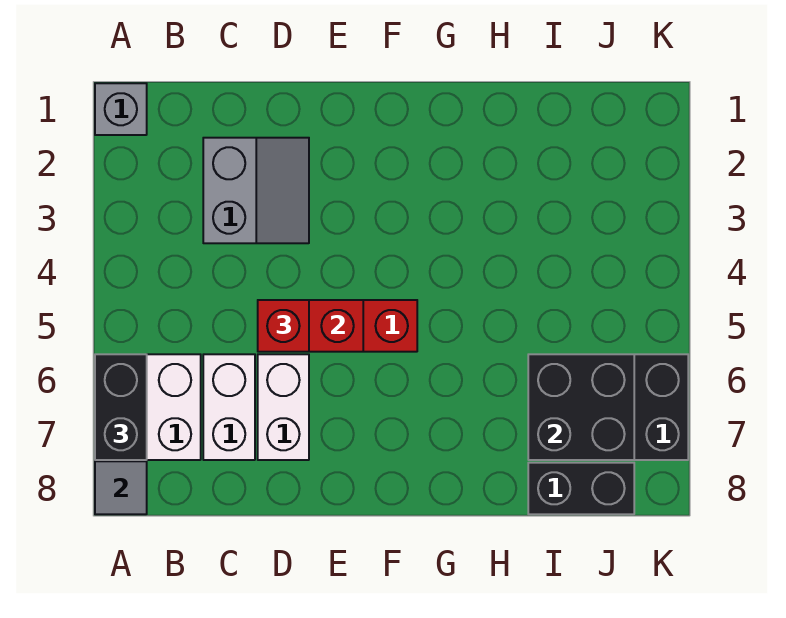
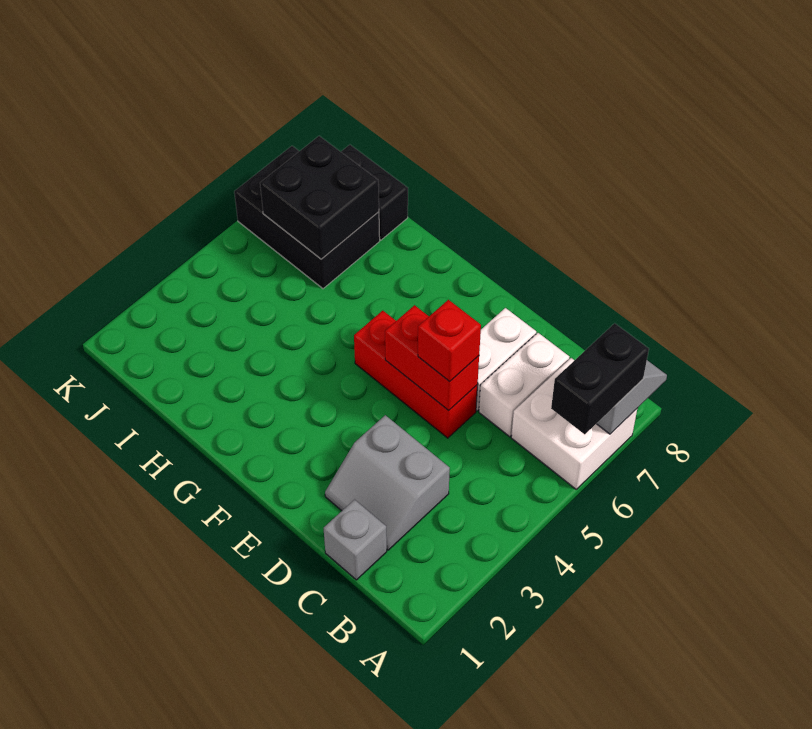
grey brick A1 level 1 -> grey brick C1 level 1
grey slope C2:D3 level 1 top C -> grey slope C2:D3 level 1 top 3

